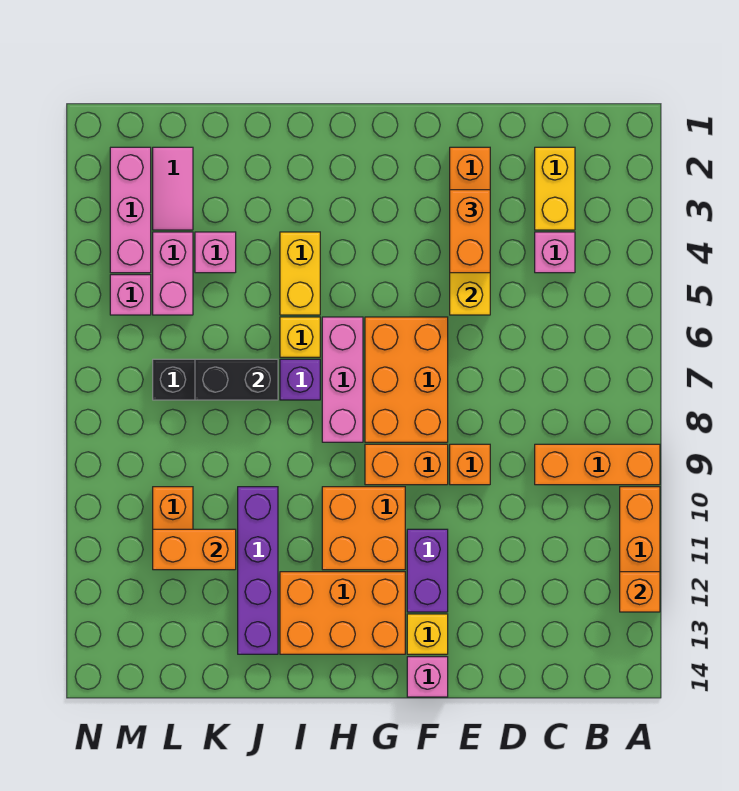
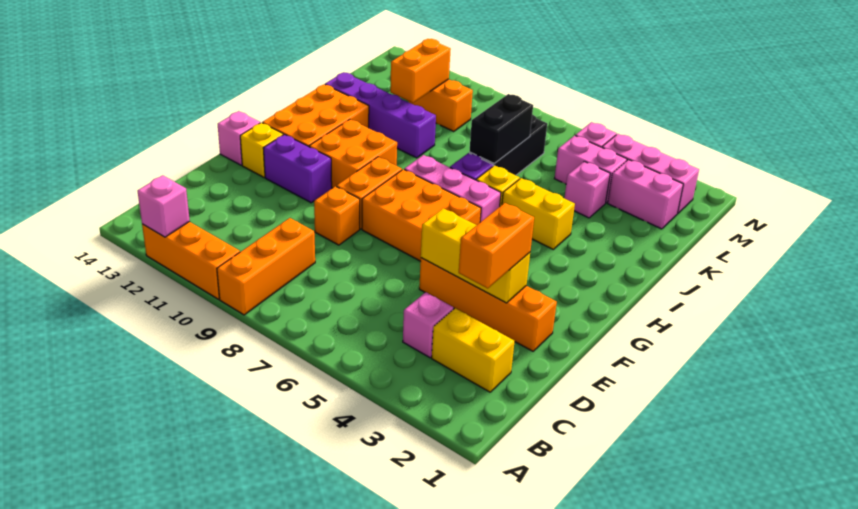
orange brick A12 level 2 -> pink brick A12 level 2
orange brick E3:E4 level 3 -> orange brick D3:E3 level 3
pink tile L2:L3 level 1 -> pink brick L2:L3 level 1

